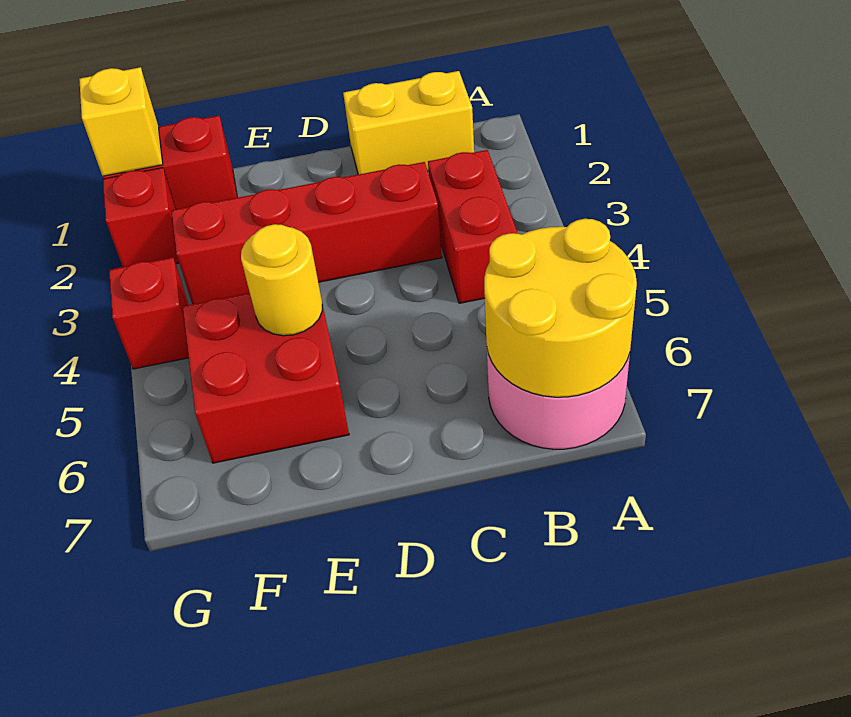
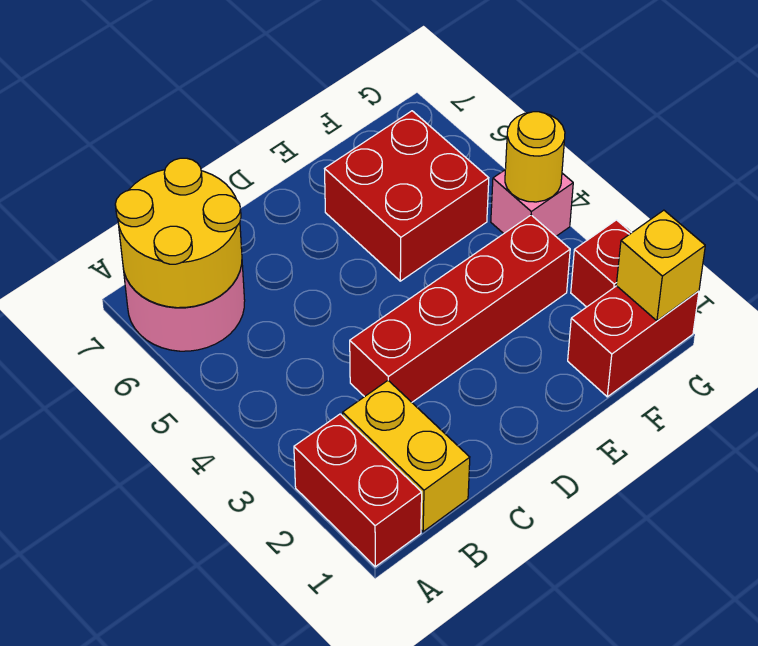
yellow brick B1:C1 level 1 -> yellow brick B1:B2 level 1
red brick B3:B4 level 1 -> red brick A1:A2 level 1
yellow round brick E5 level 2 -> yellow round brick G4 level 2
red brick G4 level 1 -> pink brick G4 level 1

